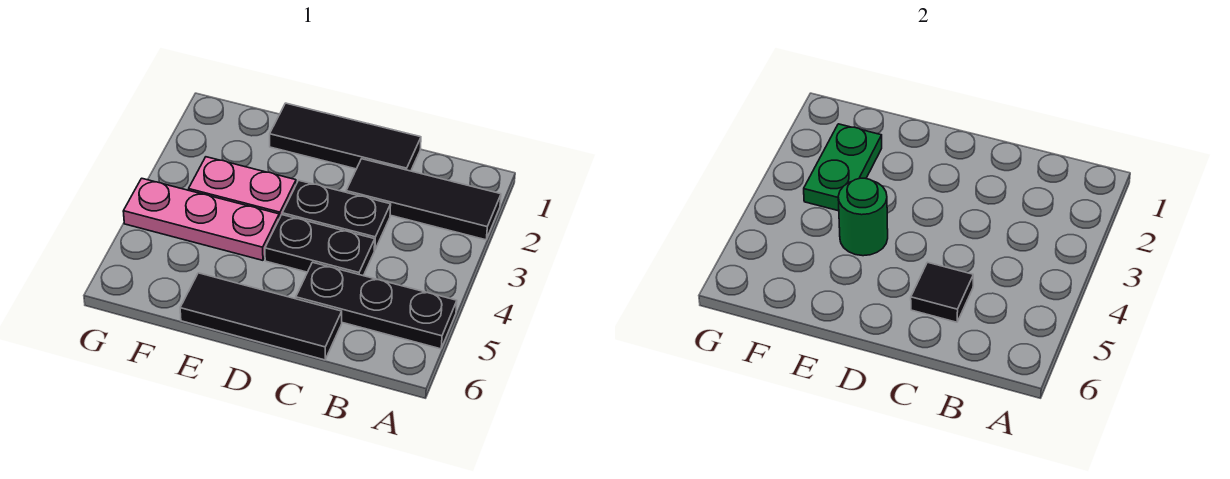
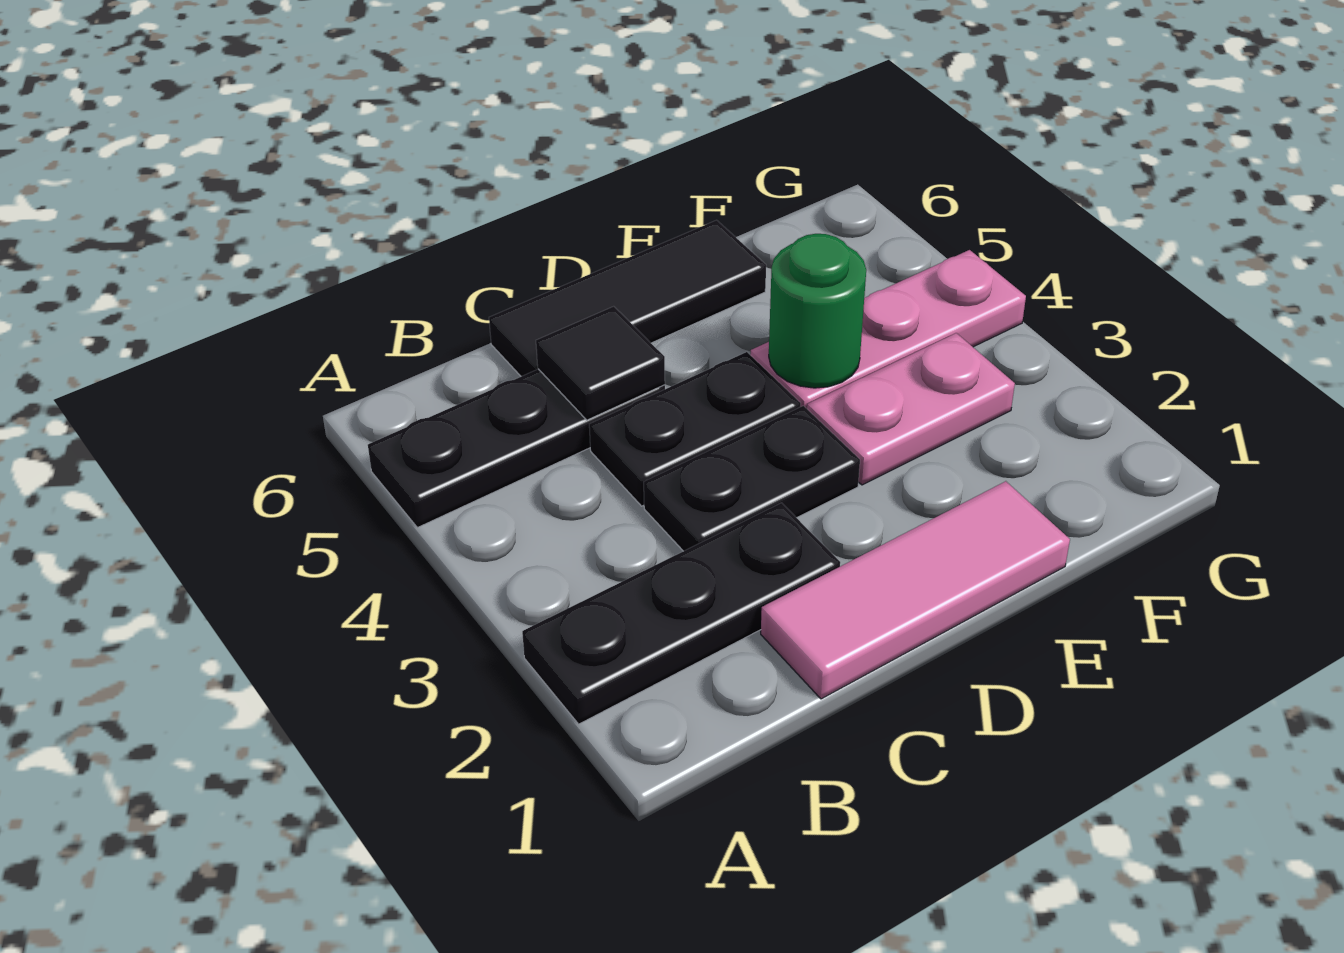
black tile A2:C2 level 1 -> black plate A2:C2 level 1
black tile C1:E1 level 1 -> pink tile C1:E1 level 1
green plate F2:F3 level 2 -> none

